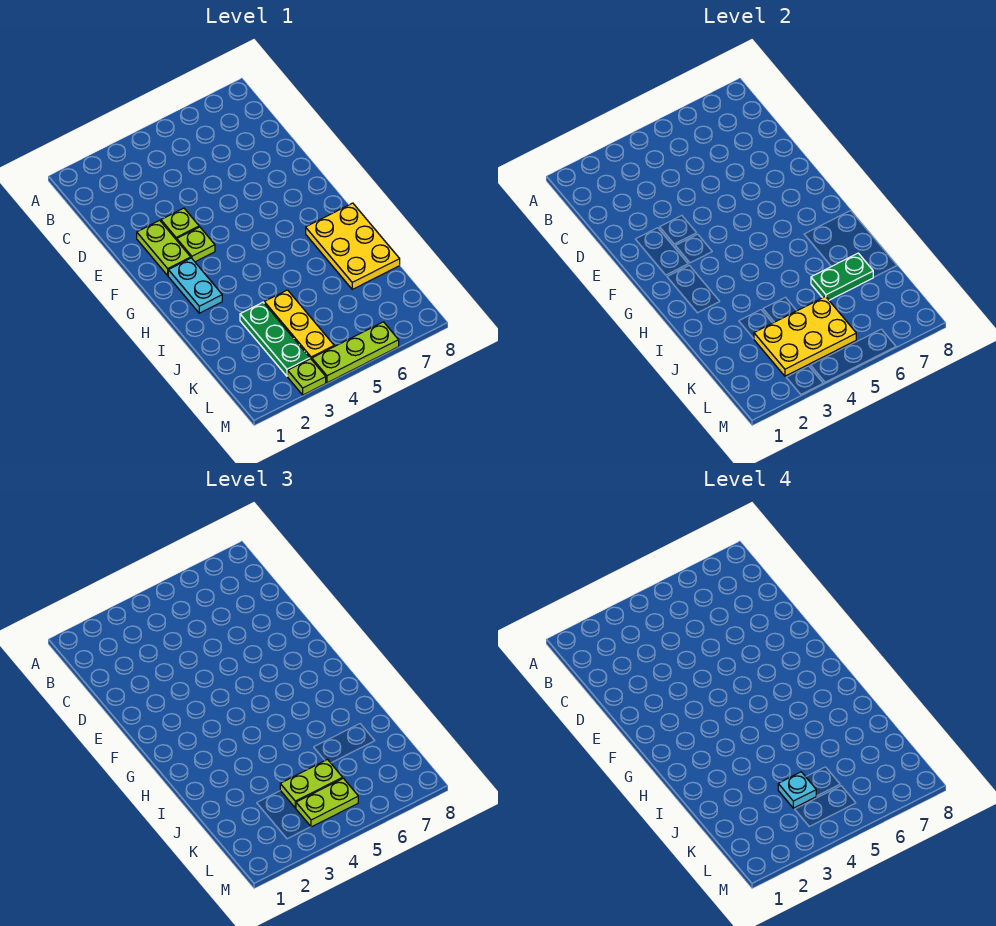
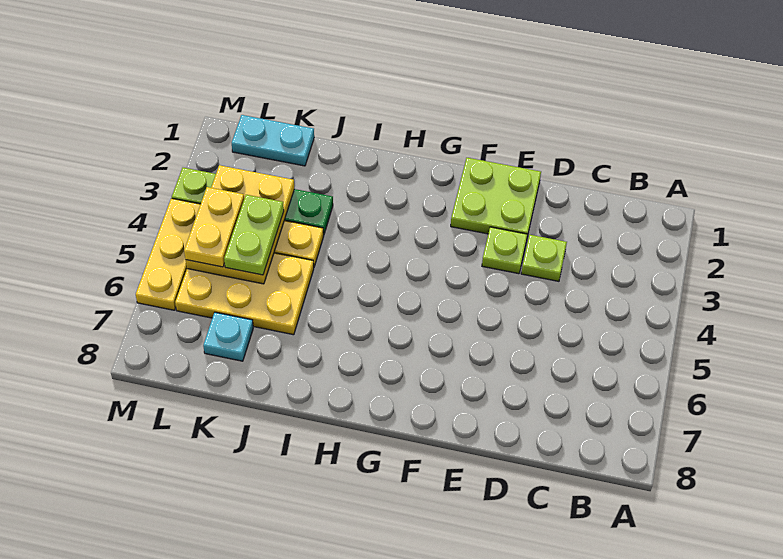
lime plate E2:F2 level 1 -> lime plate E1:F2 level 1
lime plate F3 level 1 -> lime plate D3 level 1
cyan plate G2:H2 level 1 -> cyan plate K1:L1 level 1
yellow plate H7:J8 level 1 -> yellow plate J5:L6 level 1
green plate J6:J7 level 2 -> none
cyan plate K4 level 4 -> cyan plate K7 level 1
lime plate L4:L5 level 3 -> yellow plate L4:L5 level 3
lime plate M4:M6 level 1 -> yellow plate M4:M6 level 1

